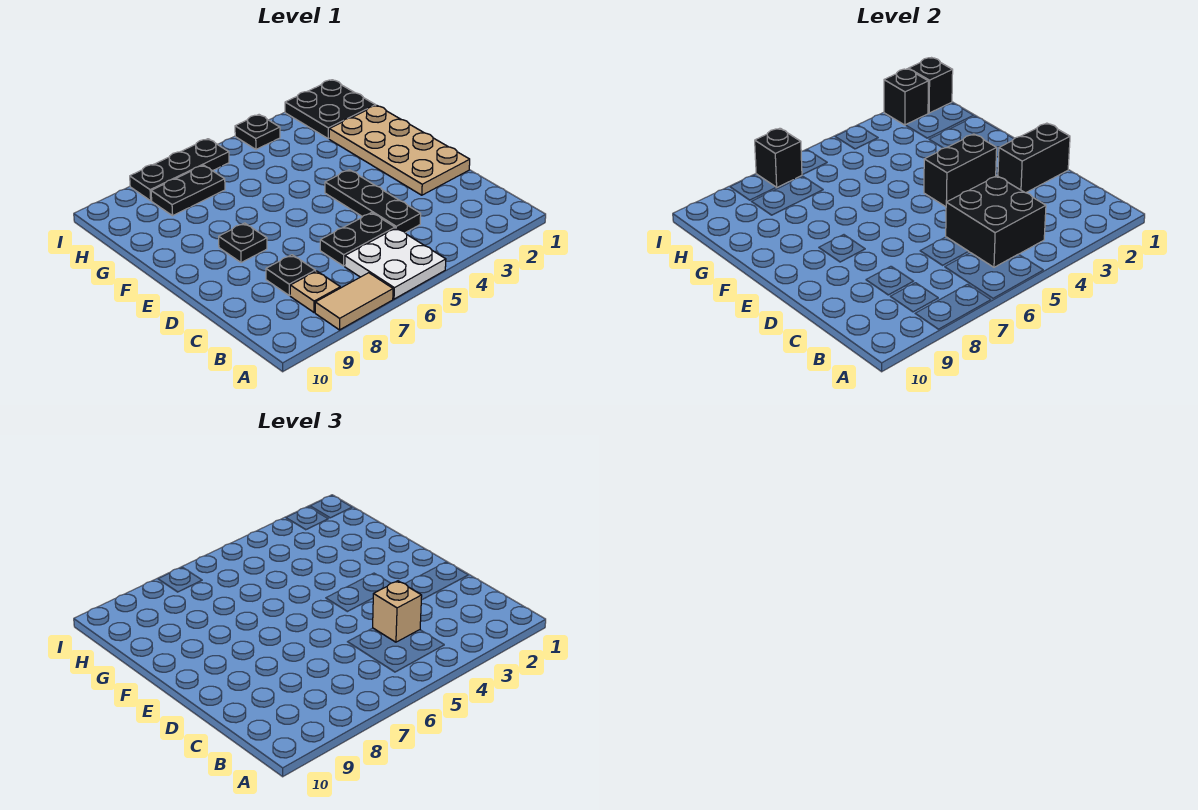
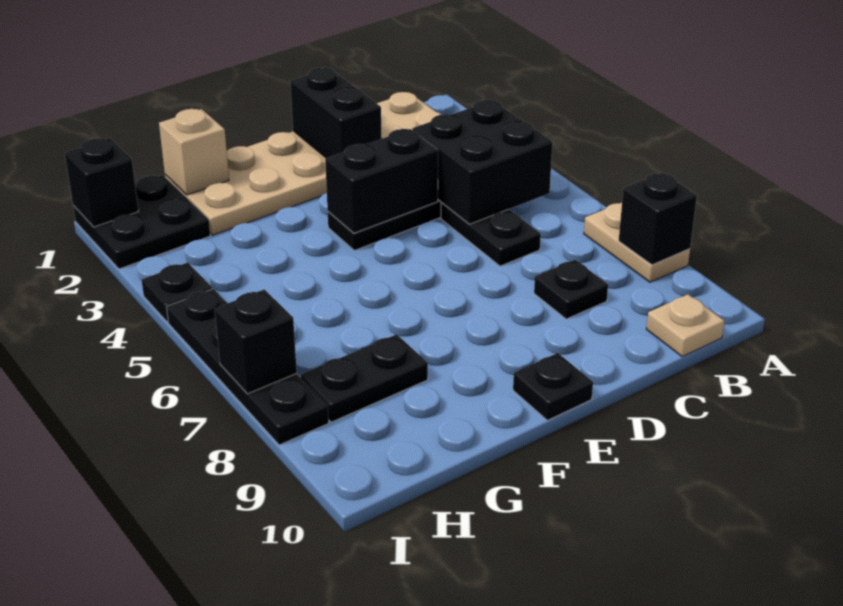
white plate A5:B6 level 1 -> none
tan tile A7:A8 level 1 -> tan plate A7:A8 level 1
tan plate B8 level 1 -> tan plate B10 level 1
tan brick C4 level 3 -> tan brick G1 level 2
tan plate D1:G2 level 1 -> tan plate B1:G2 level 1
black brick E3:E4 level 2 -> black brick D4:E4 level 2
black plate E8 level 1 -> black plate E10 level 1
black plate H7:H8 level 1 -> black plate G8:H8 level 1
black brick I2 level 2 -> black brick A8 level 2
black plate I6:I8 level 1 -> black plate I5:I8 level 1

